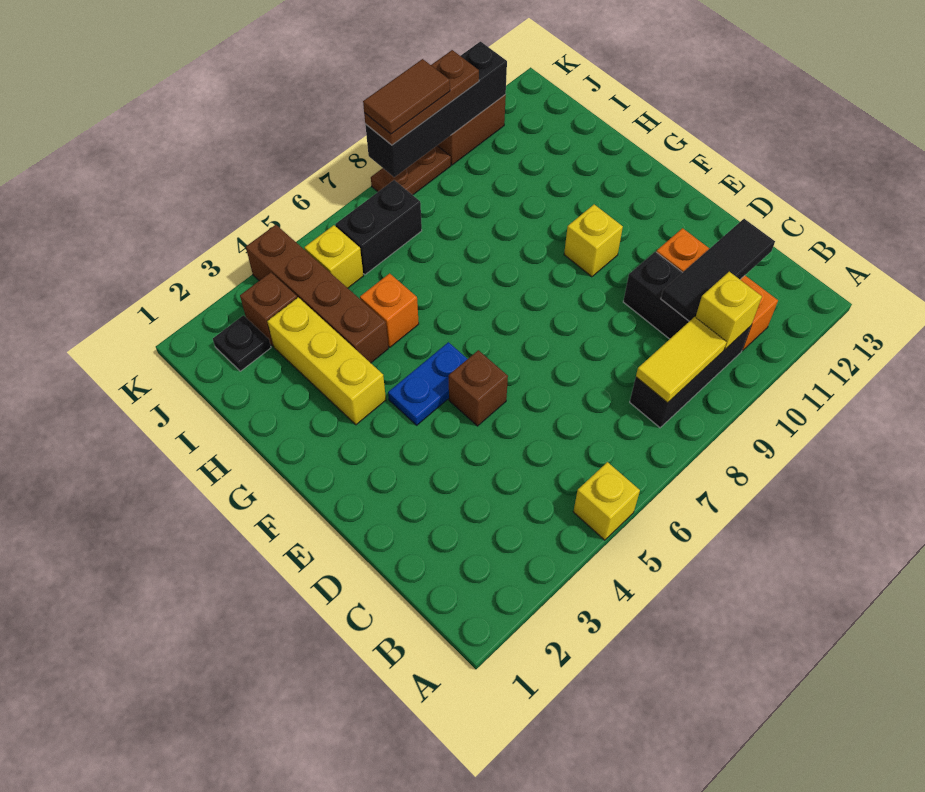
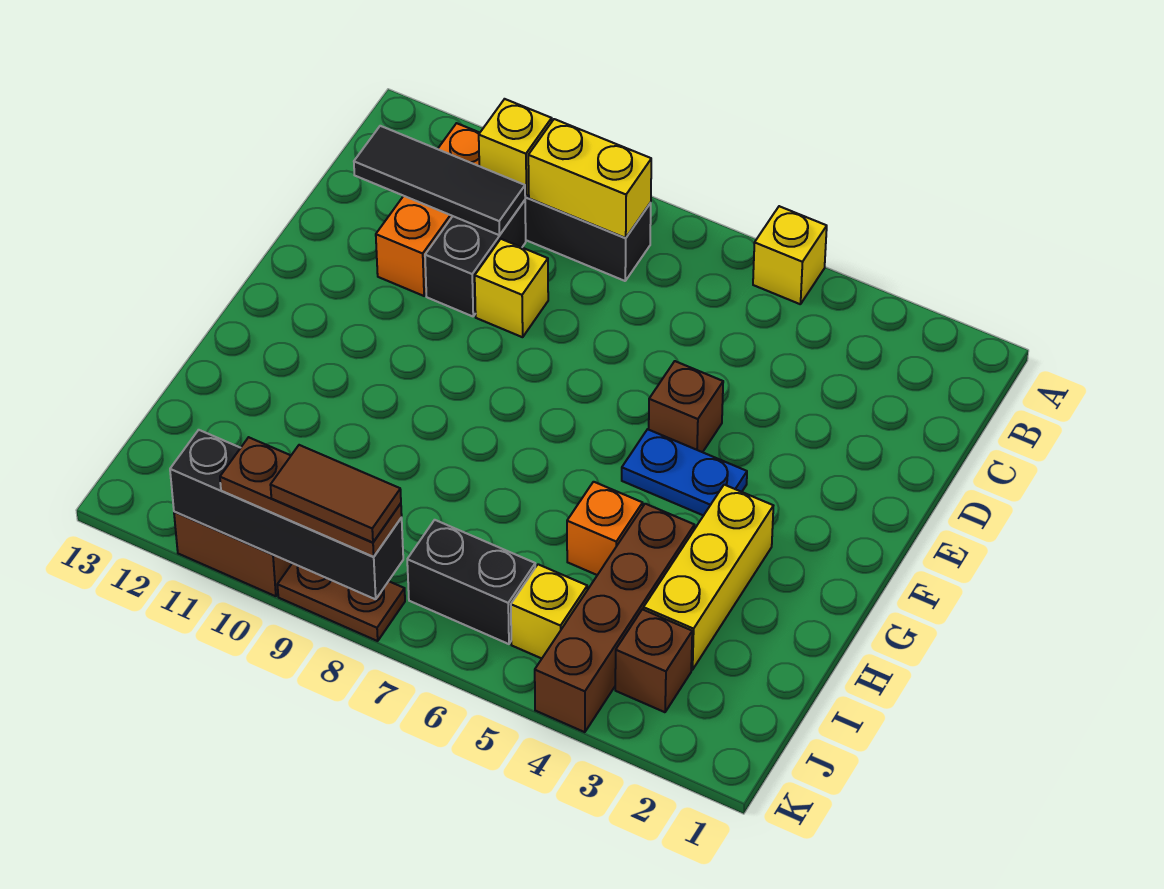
yellow tile B8:B9 level 2 -> yellow brick B8:B9 level 2
yellow brick F10 level 1 -> yellow brick D9 level 1
black plate J2 level 1 -> none

